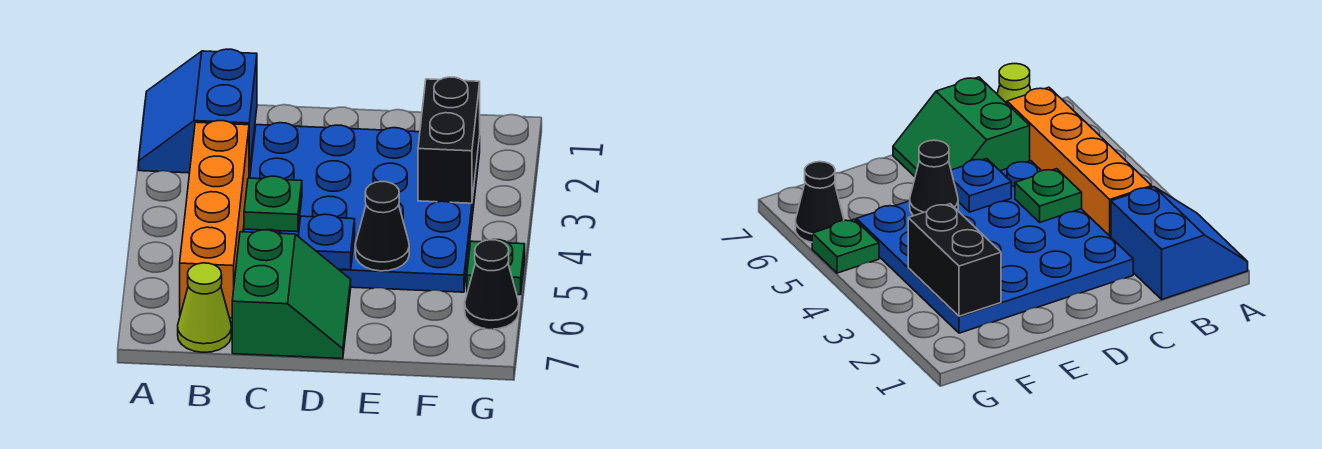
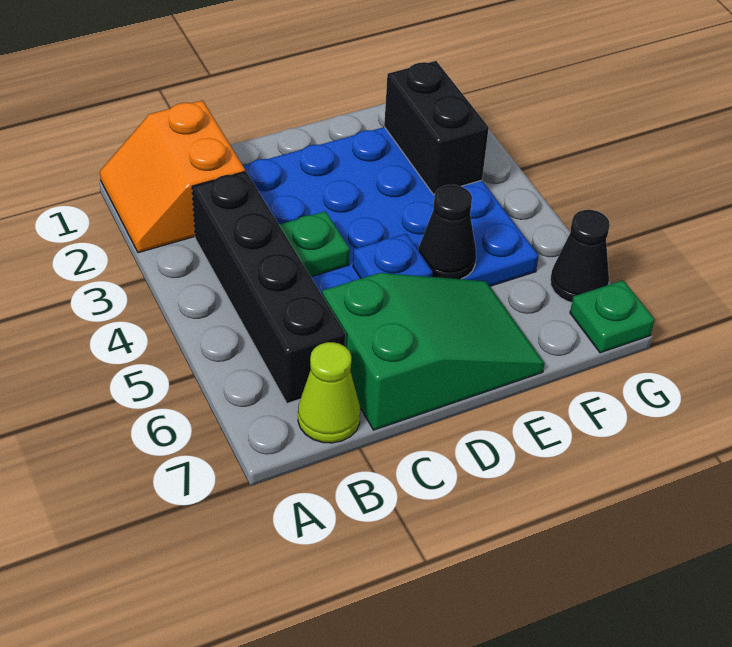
blue slope A1:B2 level 1 top B -> orange slope A1:B2 level 1 top B
orange brick B3:B6 level 1 -> black brick B3:B6 level 1
green slope C6:D7 level 1 top C -> green slope C6:E7 level 1 top C
green plate G5 level 1 -> green plate G7 level 1

